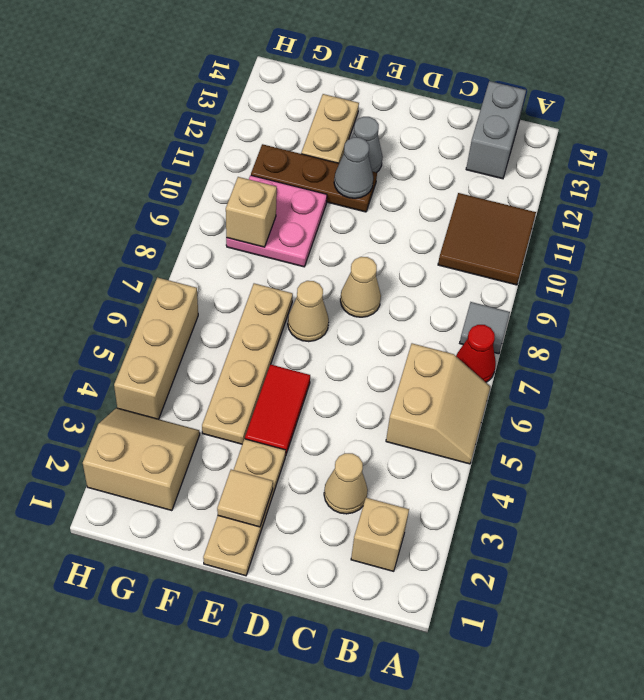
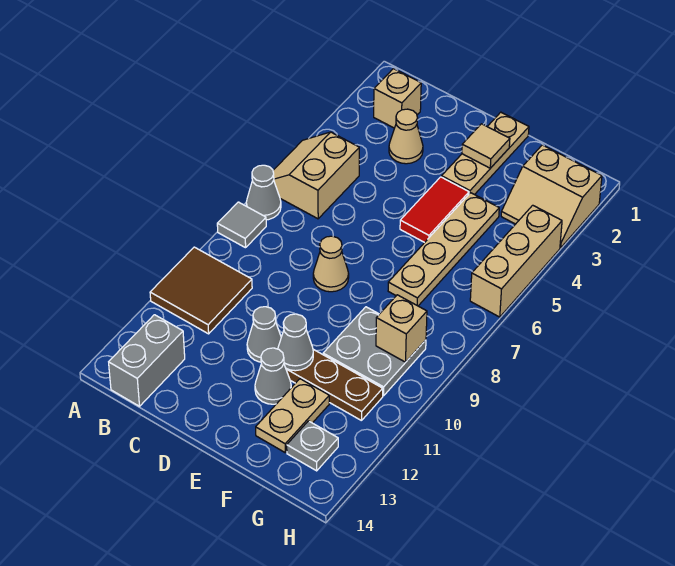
red cone A7 level 1 -> grey cone A7 level 1
none -> grey cone D11 level 1
tan cone E7 level 1 -> none
pink plate F9:G10 level 1 -> grey plate F9:G10 level 1
none -> grey plate G13 level 1

